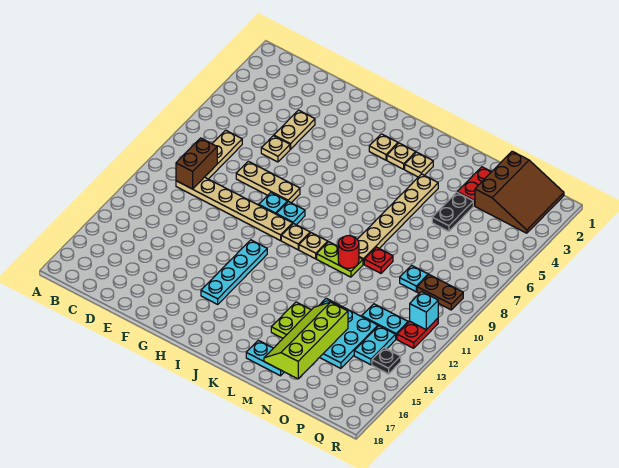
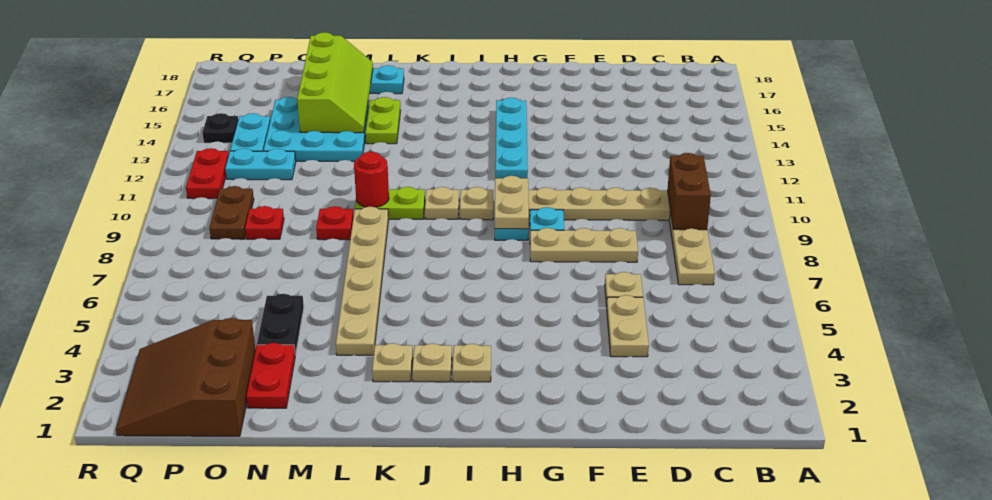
none -> tan plate H9:H10 level 2
cyan plate O9 level 1 -> red plate O9 level 1
brown plate P9:Q9 level 1 -> brown plate P9:P10 level 1
cyan brick Q11 level 2 -> none

